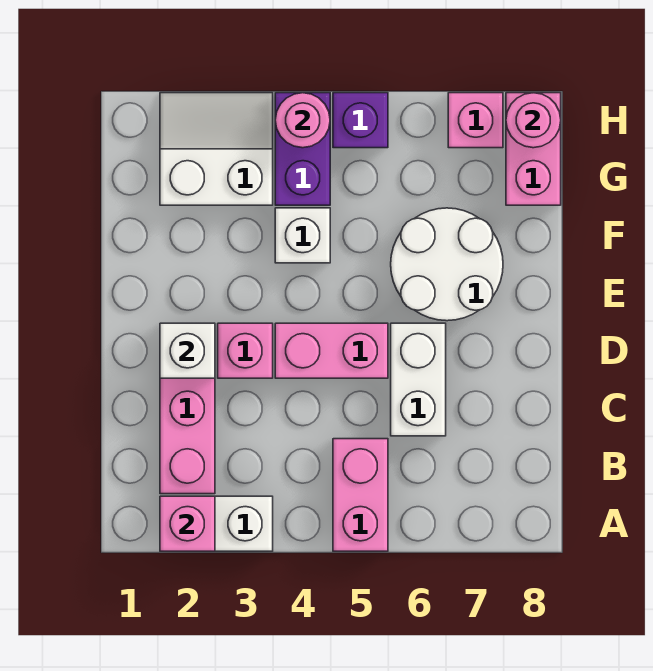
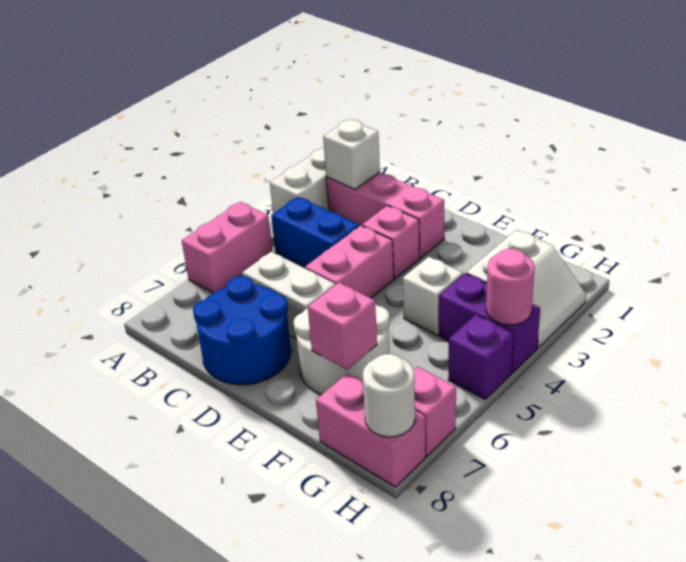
pink brick A2 level 2 -> pink brick F7 level 2
pink brick A5:B5 level 1 -> pink brick A5:A6 level 1
none -> blue brick B4:C4 level 1
none -> blue round brick C7:D8 level 1
white brick D2 level 2 -> white brick B2 level 2
pink round brick H8 level 2 -> white round brick H8 level 2

